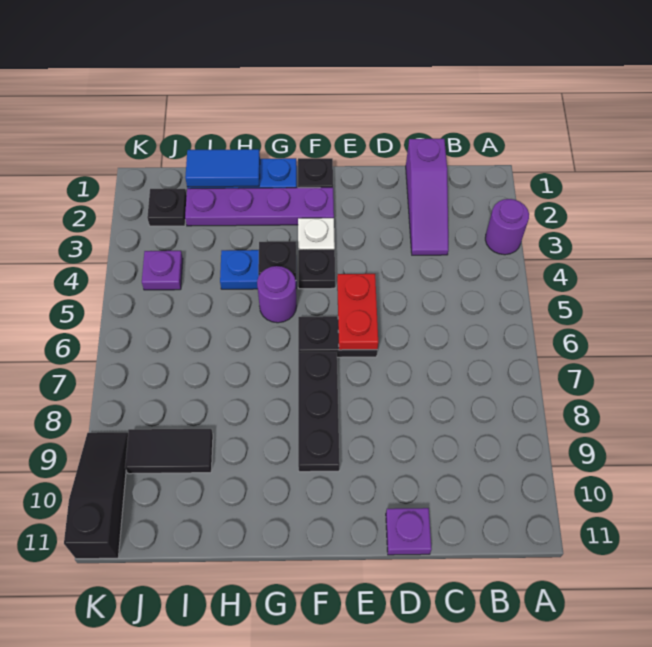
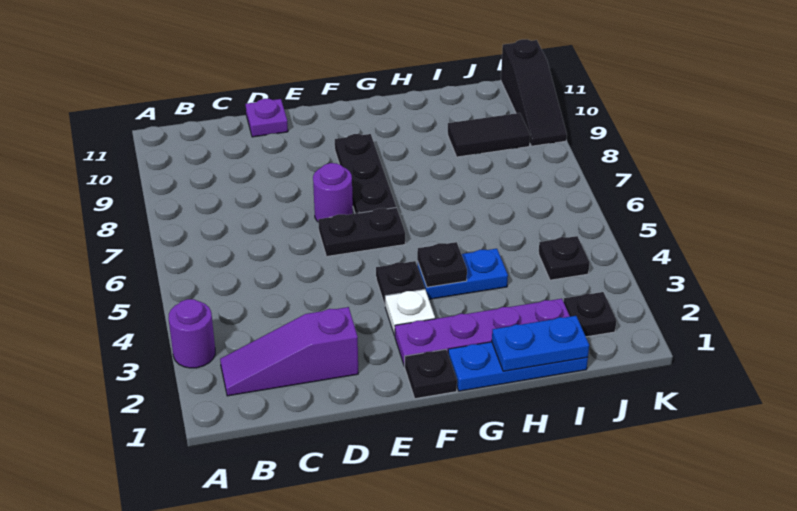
purple slope C1:C3 level 1 top 1 -> purple slope B2:D2 level 1 top D
red plate E5:E6 level 2 -> none
purple round brick G5 level 1 -> purple round brick E7 level 1
blue tile H1:I1 level 2 -> blue plate H1:I1 level 2
purple plate J4 level 1 -> black plate J4 level 1

